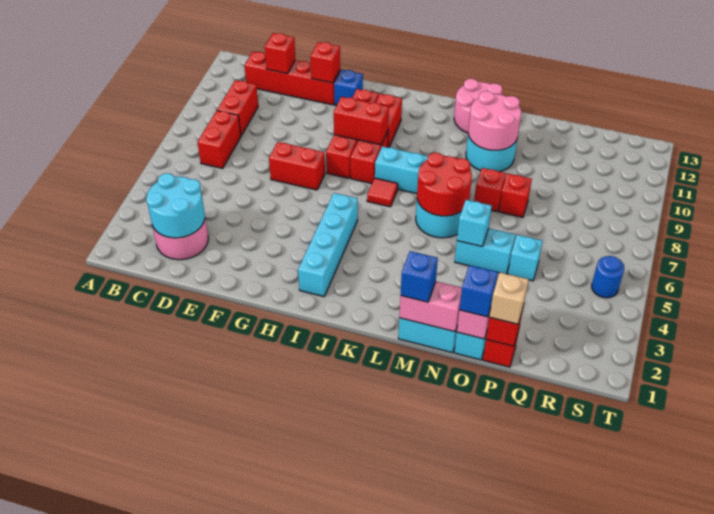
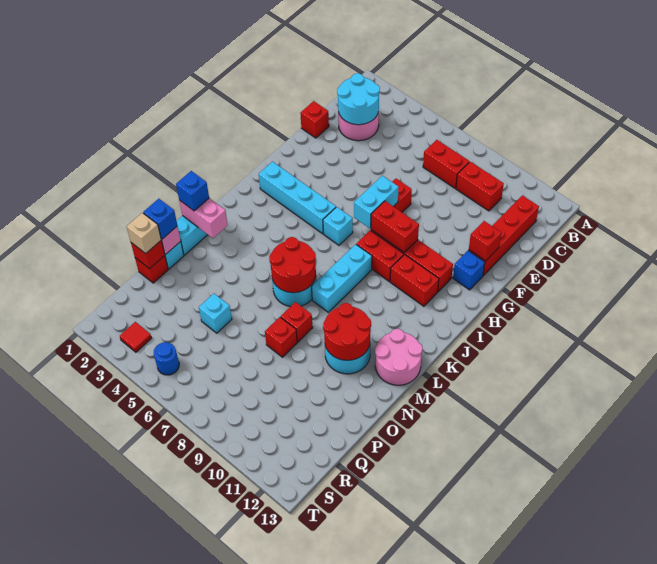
red brick D12 level 2 -> red brick E1 level 1
red brick H9:I9 level 2 -> red brick H8:H9 level 2
red tile J7 level 1 -> red tile S3 level 1
pink brick M1:N1 level 2 -> pink brick M1:M2 level 2
pink round brick M10:N11 level 2 -> red round brick M10:N11 level 2
cyan brick N5:O5 level 1 -> cyan brick G7:H7 level 2
cyan brick N5 level 2 -> cyan brick I6 level 1

